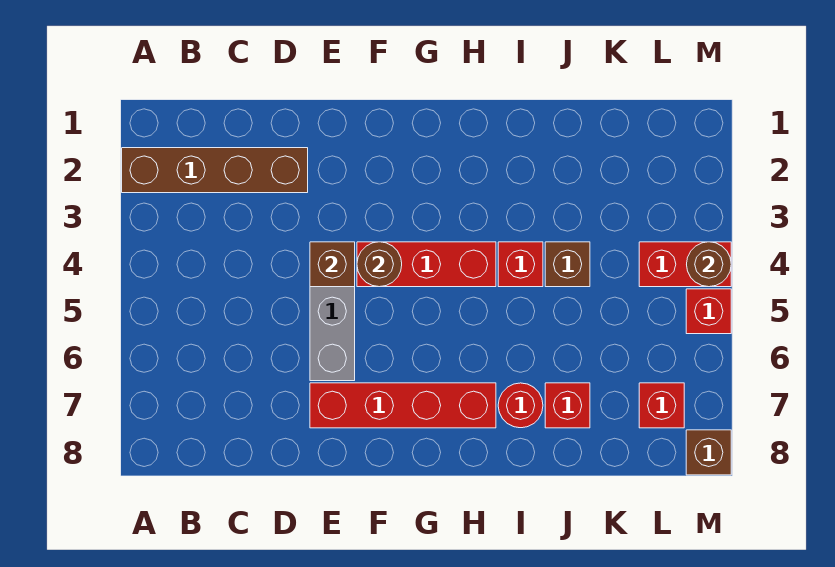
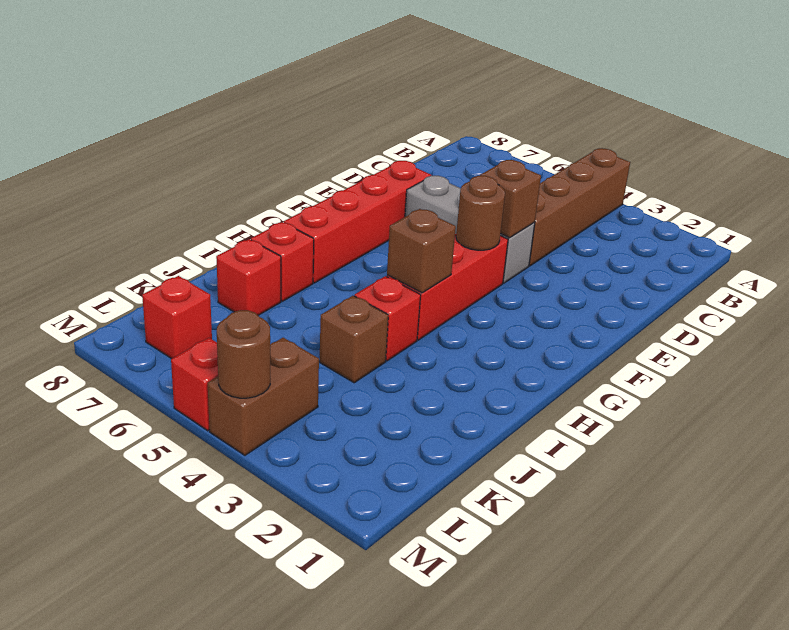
brown brick A2:D2 level 1 -> brown brick A4:D4 level 1
red round brick I7 level 1 -> red brick I7 level 1
red brick L4:M4 level 1 -> brown brick L4:M4 level 1
brown brick M8 level 1 -> brown brick H4 level 2

